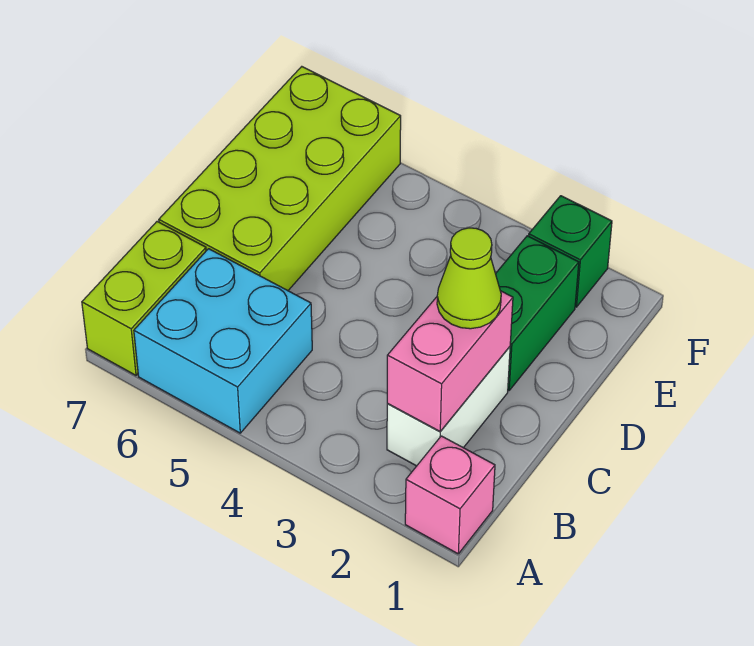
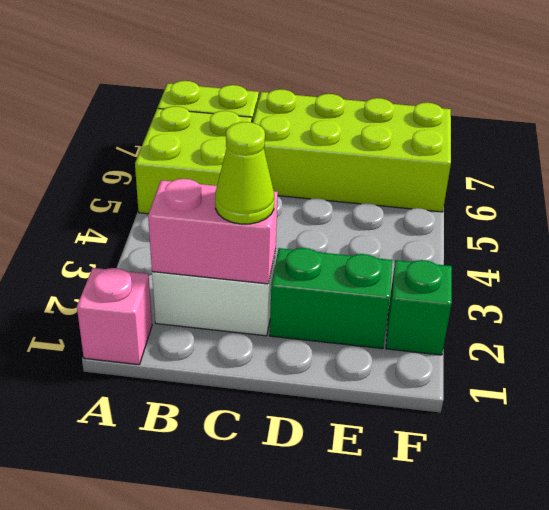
cyan brick A5:B6 level 1 -> lime brick A5:B6 level 1

